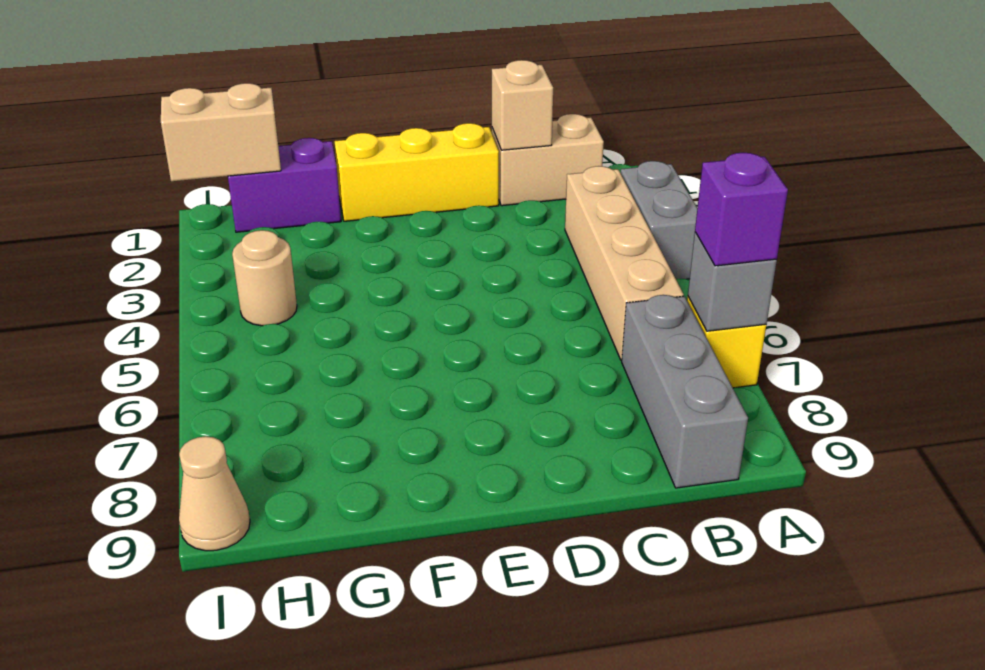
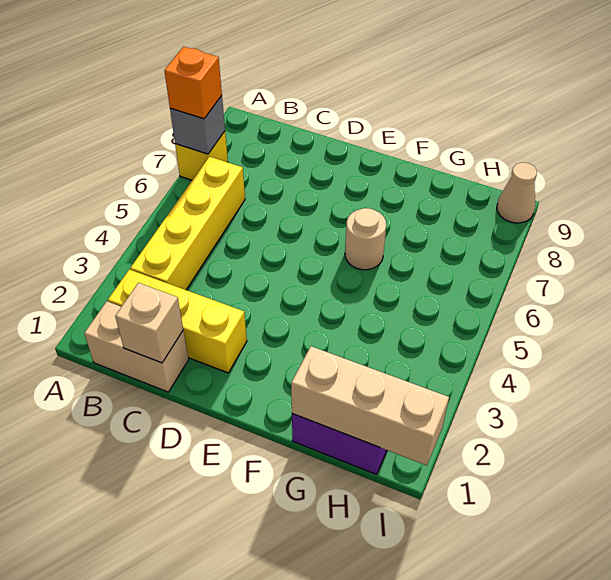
grey brick A3:A4 level 1 -> none
purple brick A7 level 3 -> orange brick A7 level 3
tan brick B3:B6 level 1 -> yellow brick B3:B6 level 1
grey brick B7:B9 level 1 -> none
yellow brick D1:F1 level 1 -> yellow brick B2:D2 level 1
tan brick H1:I1 level 2 -> tan brick G1:I1 level 2
tan round brick H4 level 1 -> tan round brick F6 level 1

